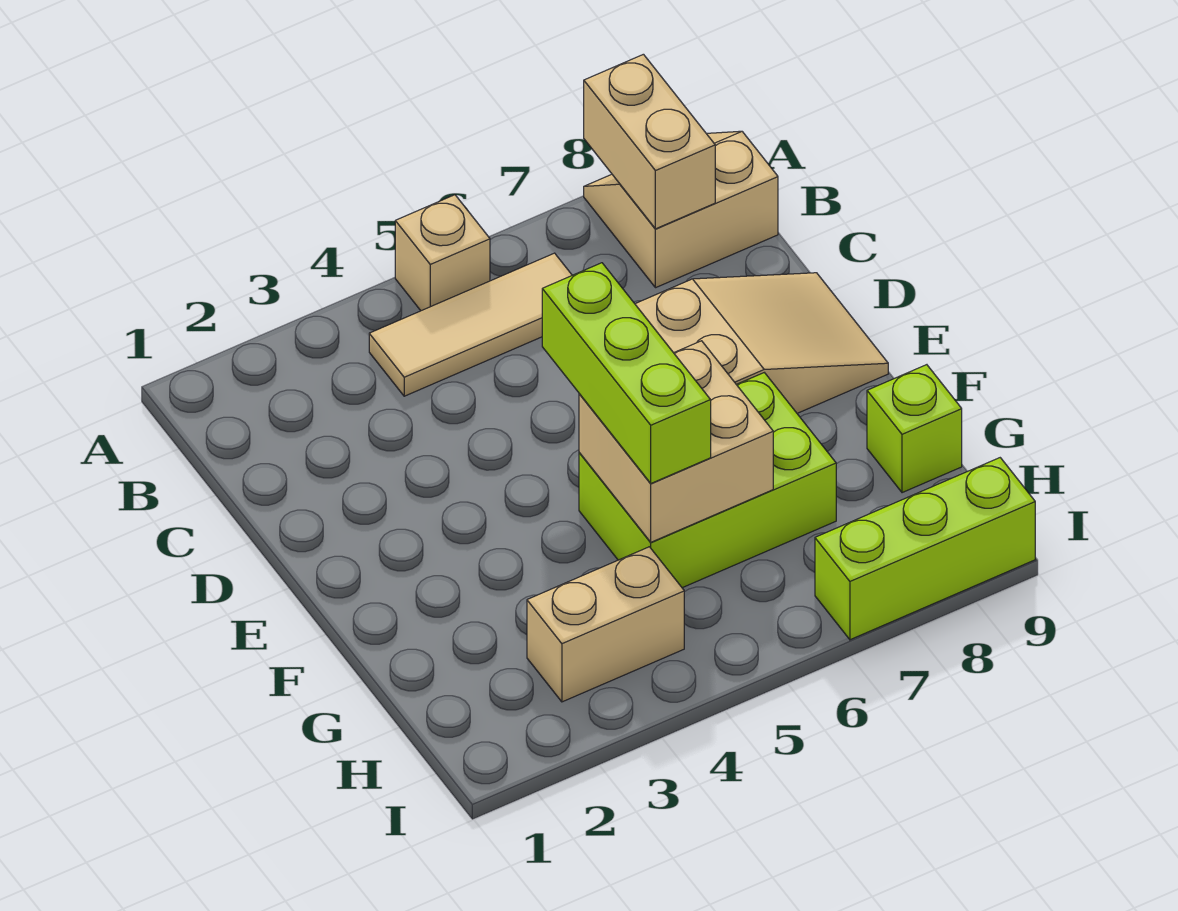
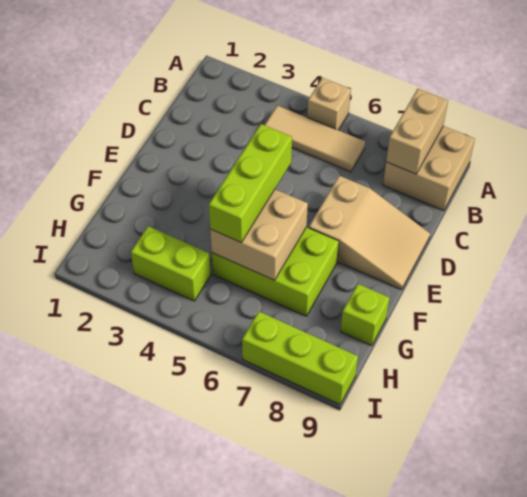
tan slope A8:B9 level 1 top B -> tan brick A8:B9 level 1
tan brick H3:H4 level 1 -> lime brick H3:H4 level 1

